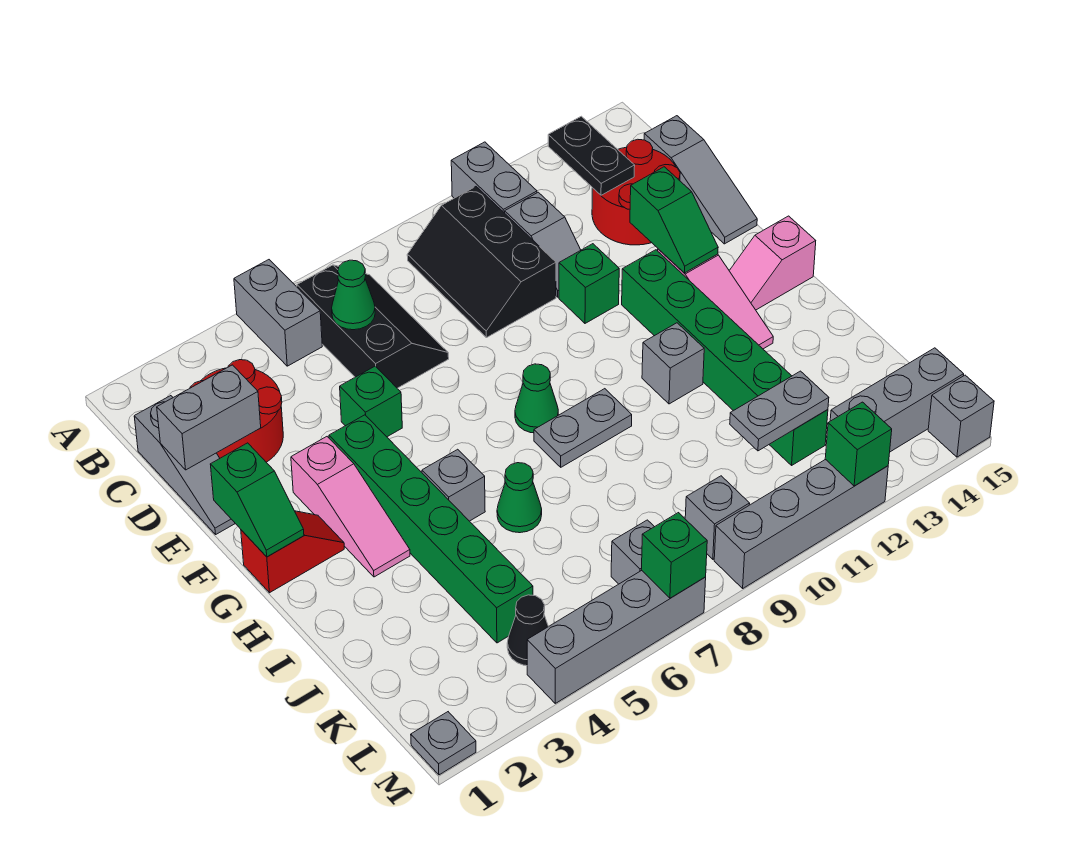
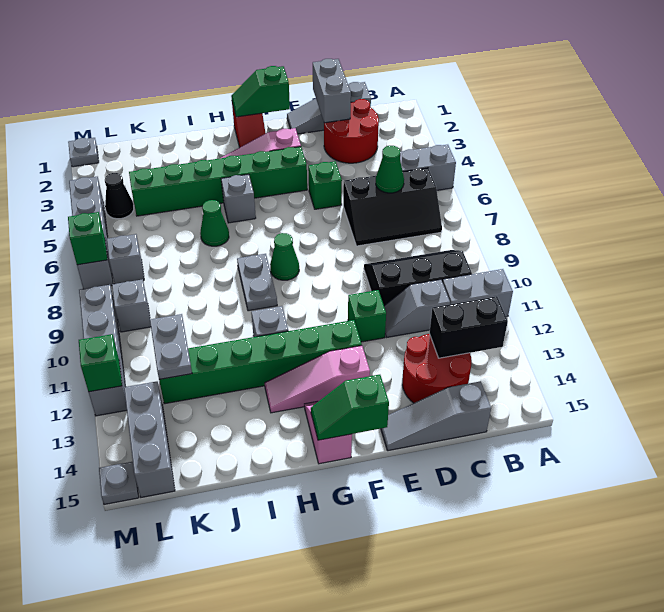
black plate B13:C13 level 2 -> black brick B13:C13 level 2
green slope E13:F13 level 2 top E -> green slope F15:G15 level 2 top F
grey brick M15 level 1 -> grey plate M15 level 1

